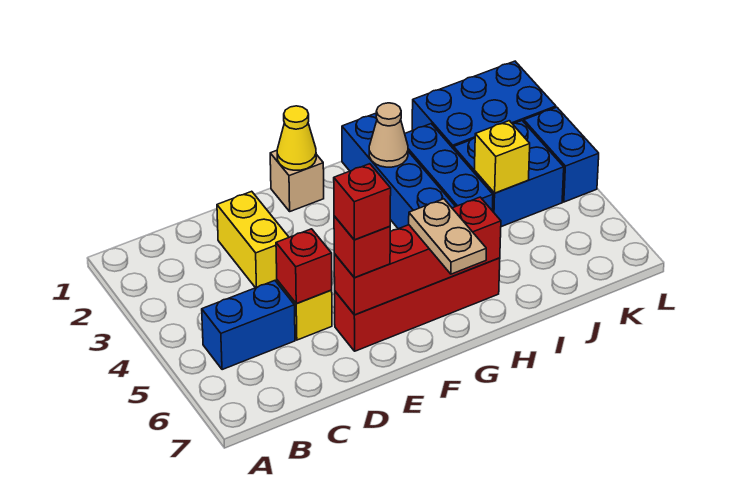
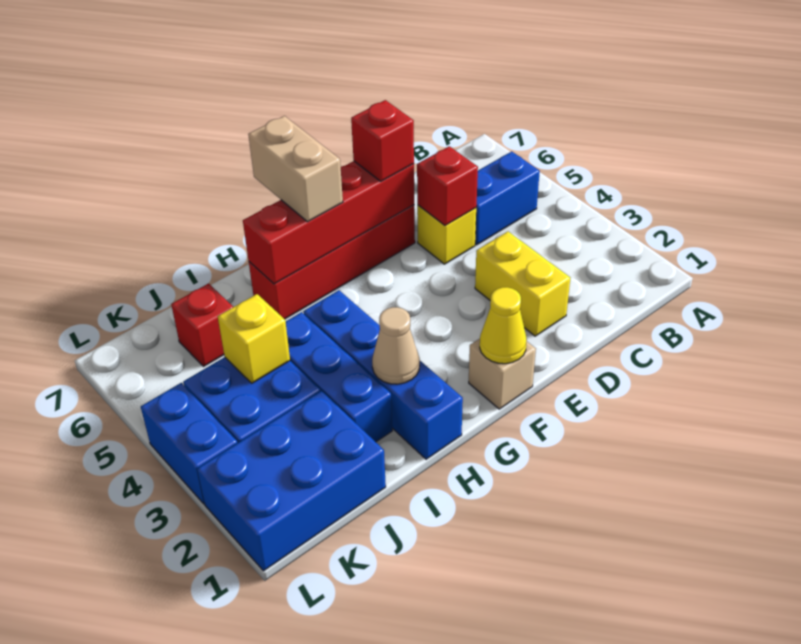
red brick E6 level 4 -> red brick J6 level 1
tan plate G6:G7 level 3 -> tan brick G6:G7 level 3

